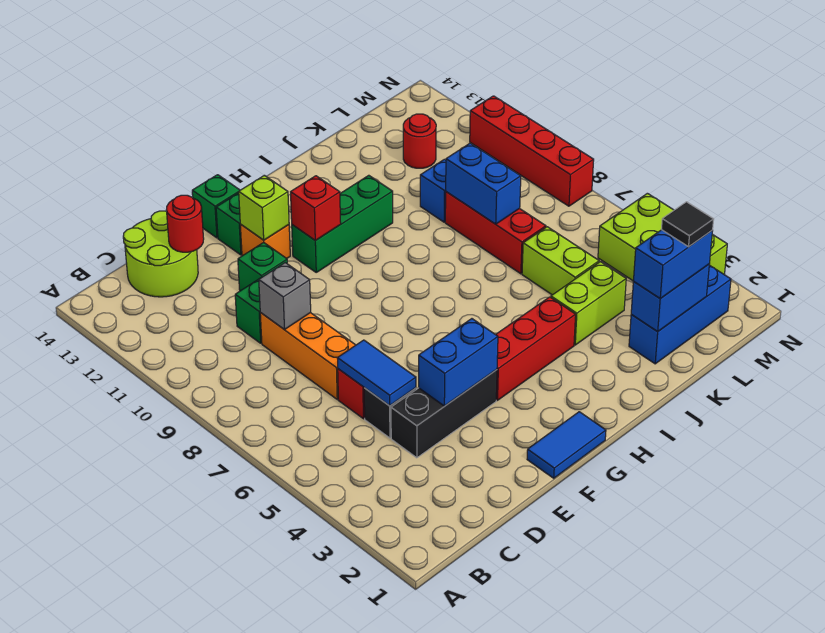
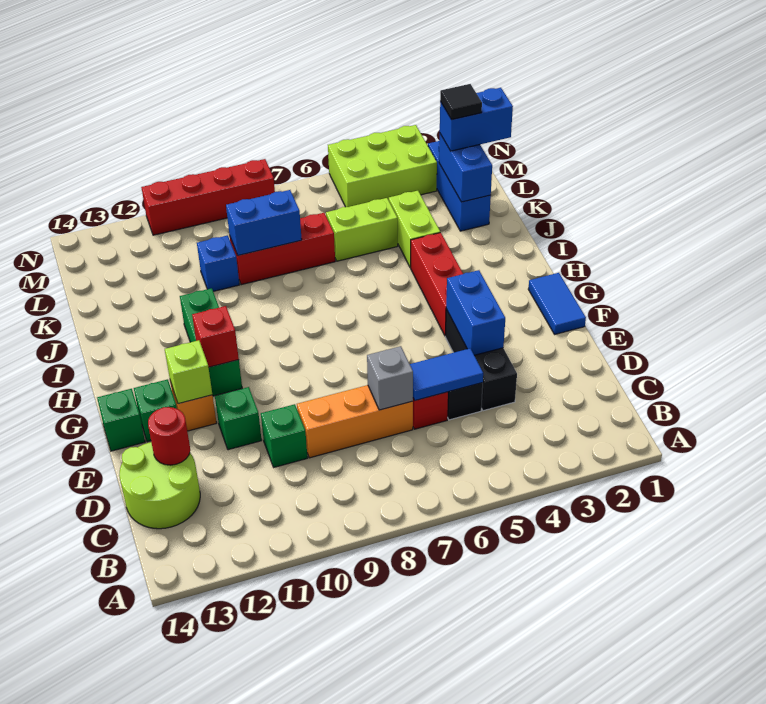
grey brick D9 level 2 -> grey brick D7 level 2
blue brick K2:L2 level 3 -> blue brick L1:L2 level 3
red round brick L12 level 1 -> none

